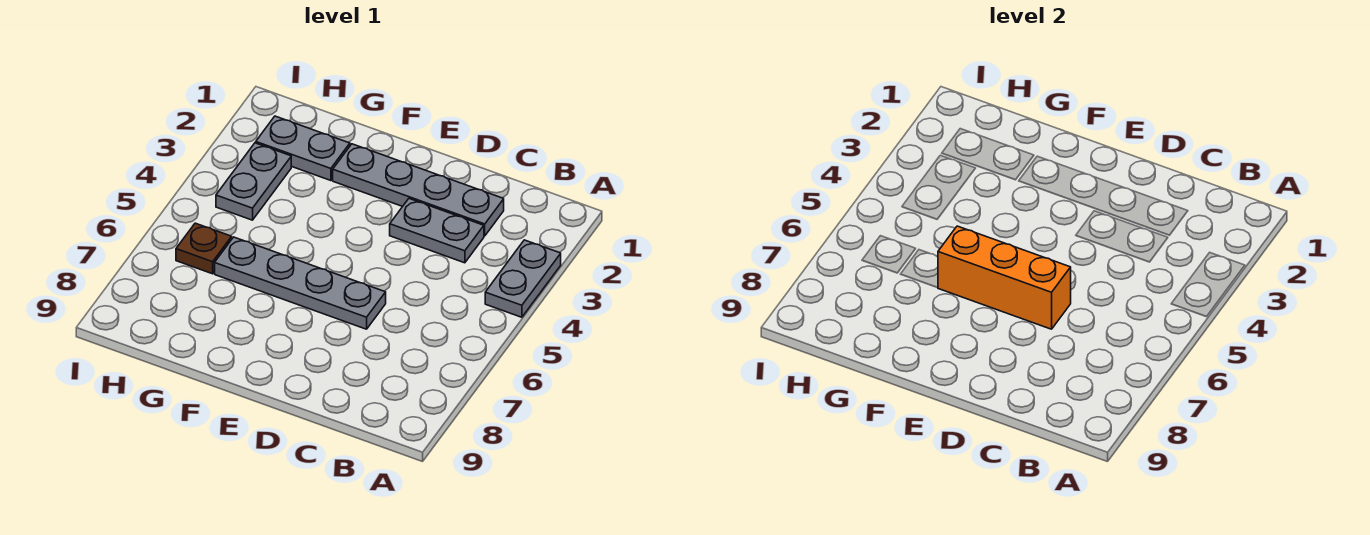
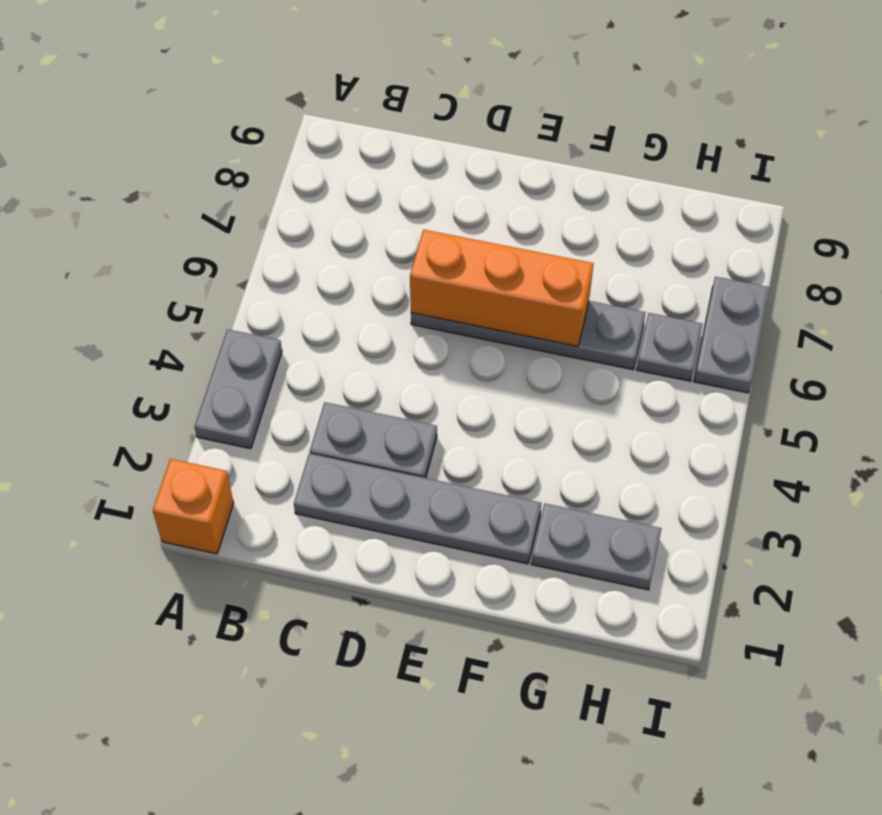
none -> orange brick A1 level 1
grey plate H3:H4 level 1 -> grey plate I6:I7 level 1
brown plate H6 level 1 -> grey plate H6 level 1

